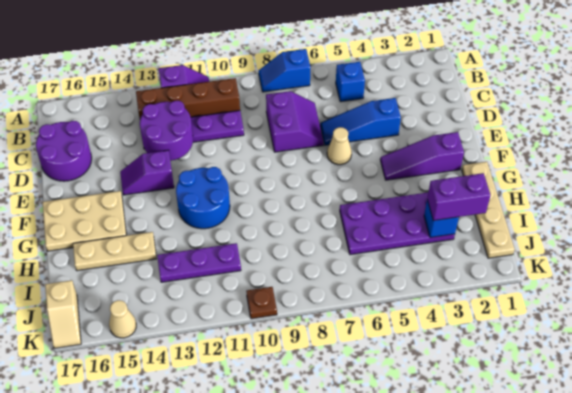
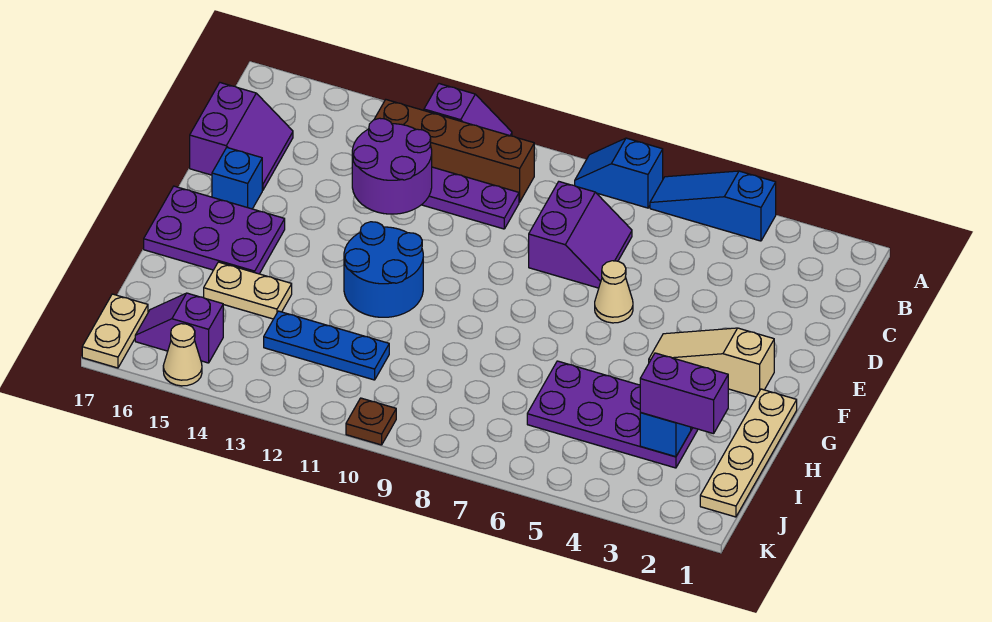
blue brick B5 level 1 -> blue brick E16 level 1
purple round brick C16:D17 level 1 -> purple slope C16:D17 level 1 top 17
blue slope D4:D6 level 1 top 4 -> blue slope A4:A6 level 1 top 4
purple slope E13:E14 level 1 top 13 -> purple slope J15:J16 level 1 top 15
purple slope F2:F4 level 1 top 2 -> tan slope F2:F4 level 1 top 2
tan plate F15:G17 level 1 -> purple plate F15:G17 level 1
tan plate H14:H16 level 1 -> tan plate H14:H15 level 1
purple plate I11:I13 level 1 -> blue plate I11:I13 level 1
tan slope J17:K17 level 1 top J -> tan plate J17:K17 level 1

